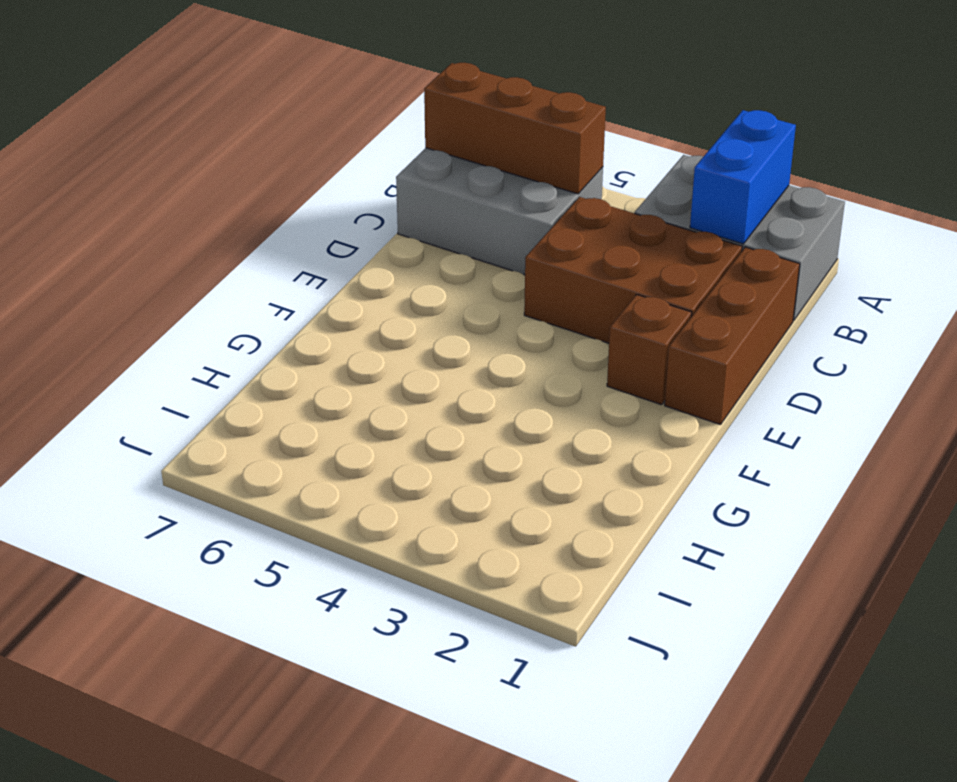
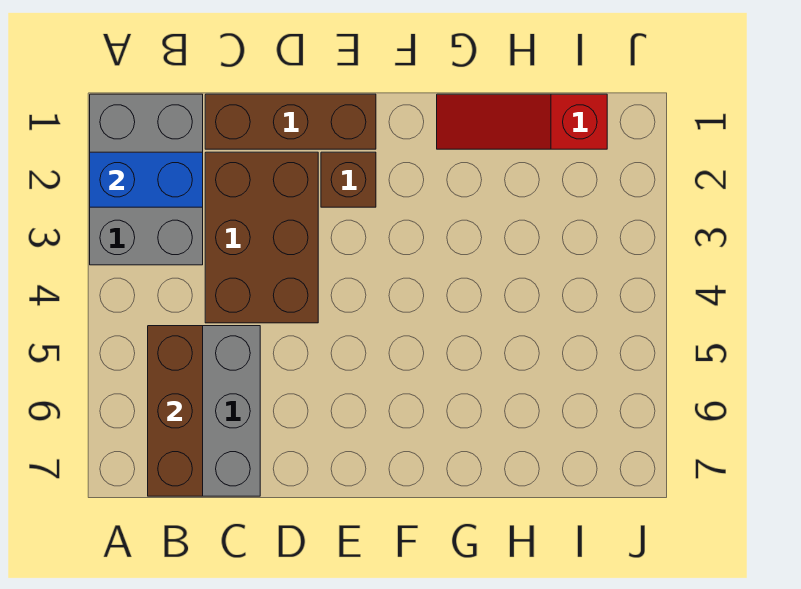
none -> red slope G1:I1 level 1 top I

